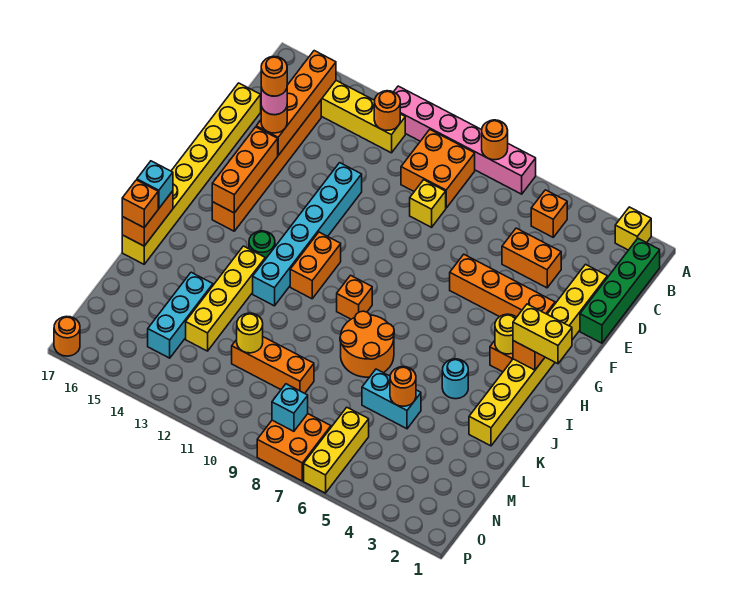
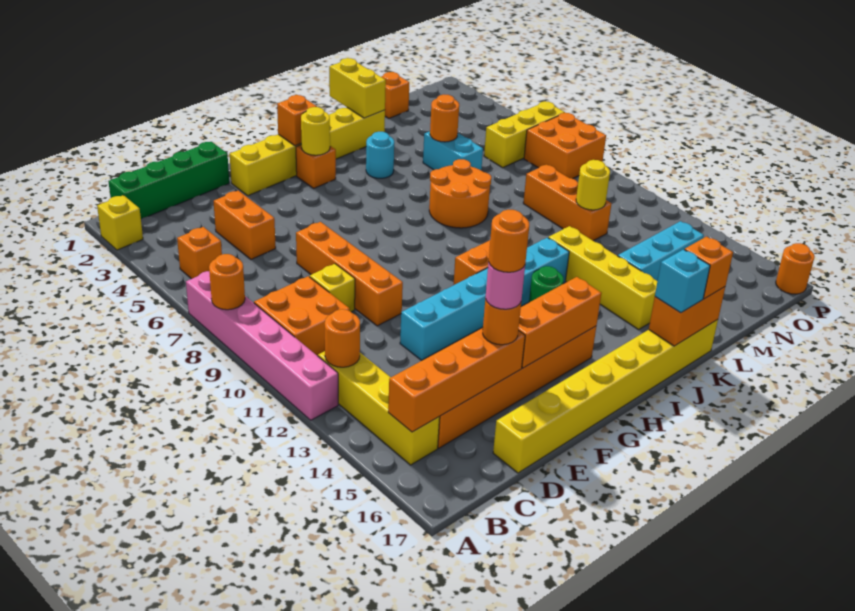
yellow brick D2:K2 level 1 -> yellow brick F2:K2 level 1
orange brick F3:F6 level 1 -> orange brick E7:E10 level 1
yellow brick H1:H2 level 3 -> yellow brick K1:K2 level 2
orange brick I9 level 1 -> orange brick M1 level 1
yellow brick J13:M13 level 1 -> yellow brick K12:K15 level 1
cyan brick O8 level 2 -> none

